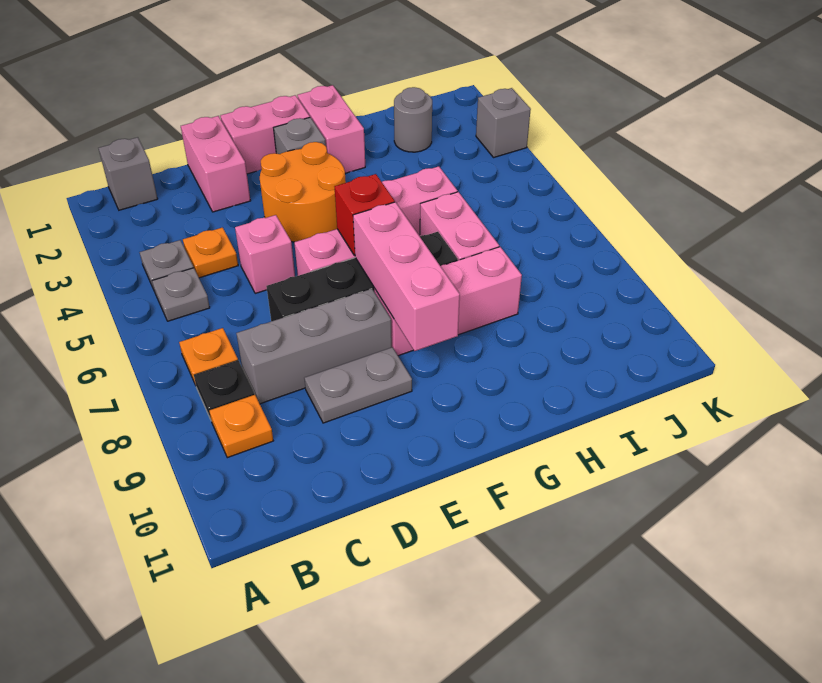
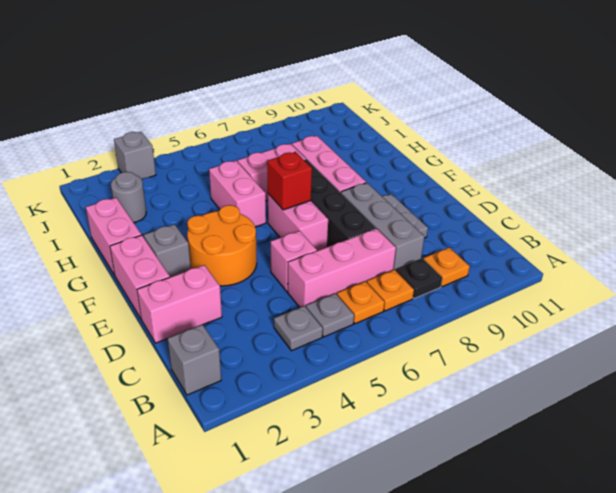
orange plate C4 level 1 -> orange plate B6 level 1
pink brick F7:F9 level 2 -> pink brick C5:C7 level 1
pink brick G1:G2 level 1 -> pink brick G1:H1 level 1

